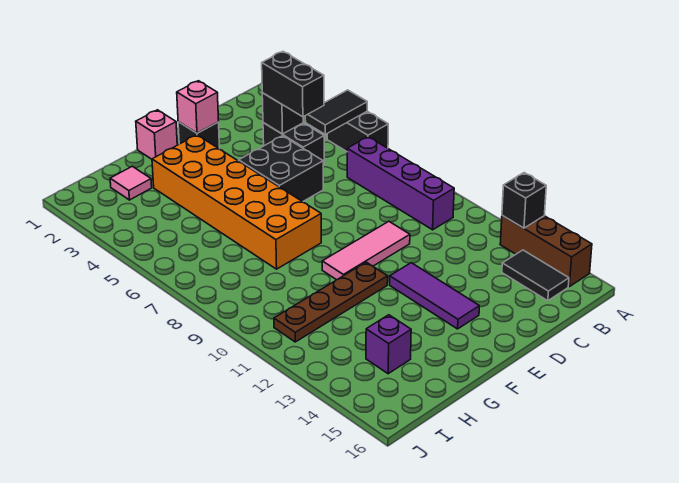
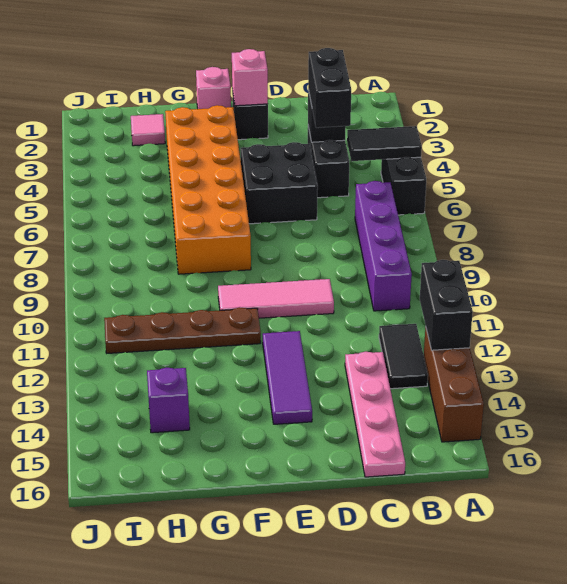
black brick A13 level 2 -> black brick A12:A13 level 2
black tile B14:B15 level 1 -> black tile B12:B13 level 1
none -> pink plate C13:C16 level 1

